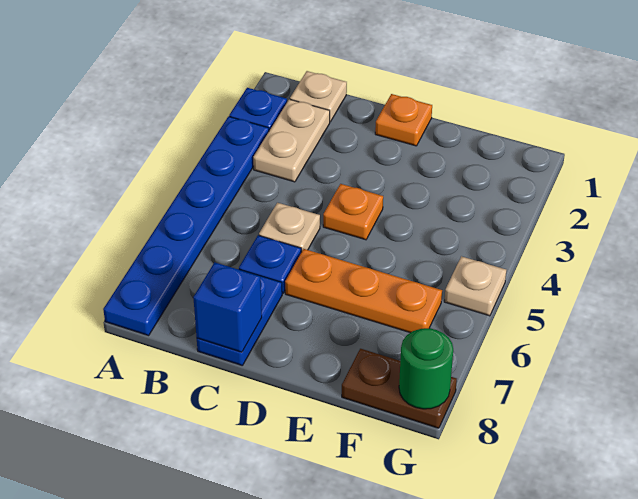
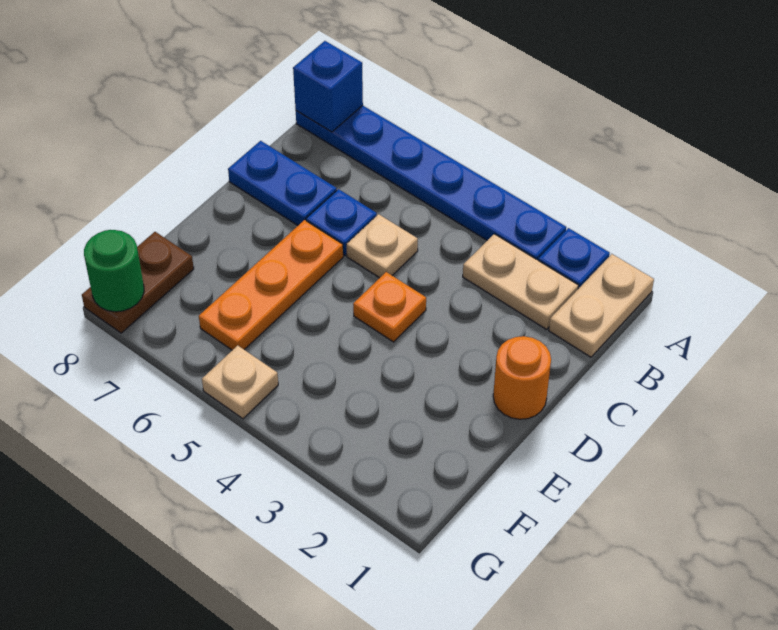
tan plate B1 level 1 -> tan plate A1:B1 level 1
blue brick C8 level 2 -> blue brick A8 level 2
orange plate D1 level 1 -> orange round brick D1 level 1

